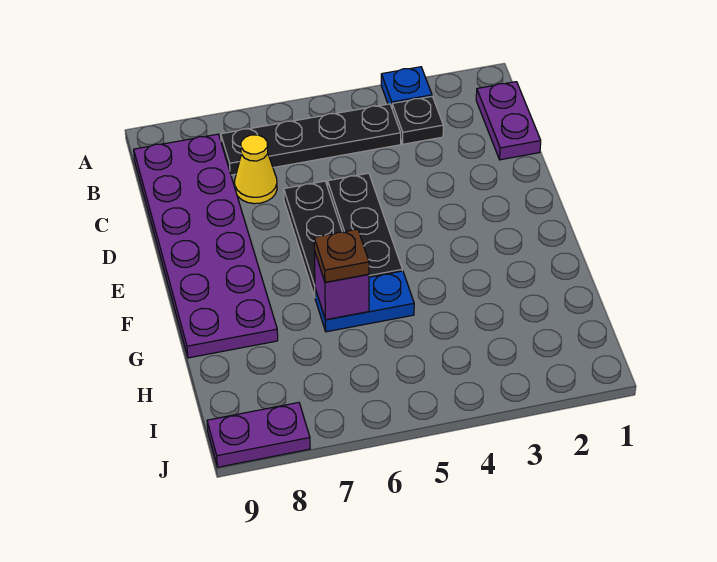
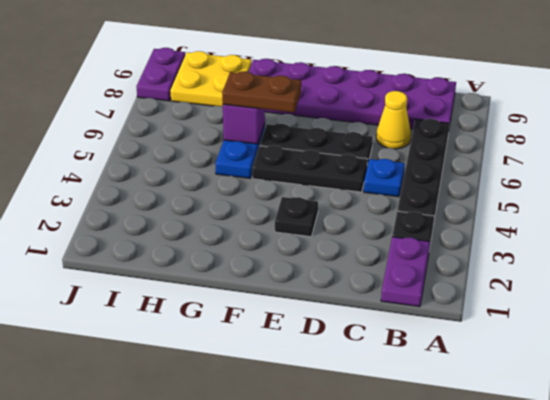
blue plate A3 level 1 -> blue plate C5 level 1
purple plate B1:C1 level 1 -> purple plate B1:B2 level 1
none -> black plate E3 level 1
brown plate G6 level 3 -> brown plate F6:G6 level 3
none -> yellow plate H8:I9 level 1

